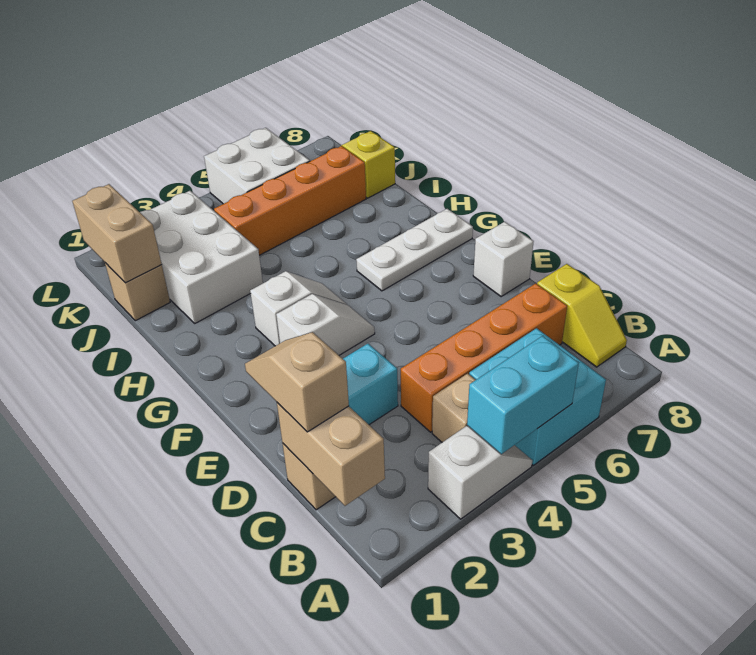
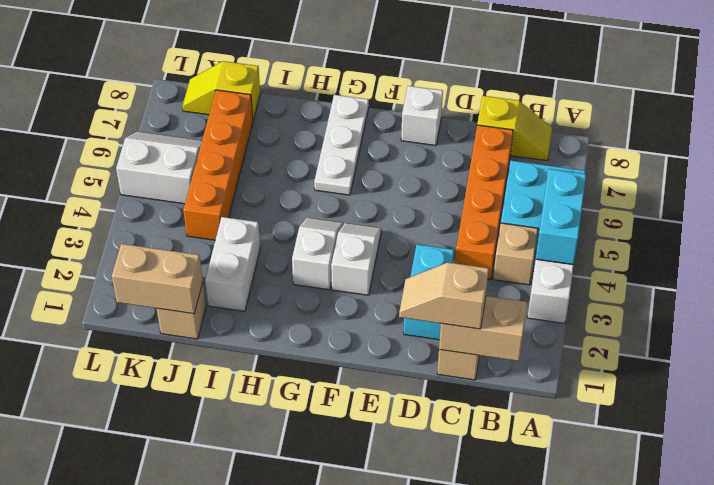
white brick I2:K3 level 1 -> white brick I2:I3 level 1
white brick K5:L6 level 1 -> white slope K5:L6 level 1 top 5

